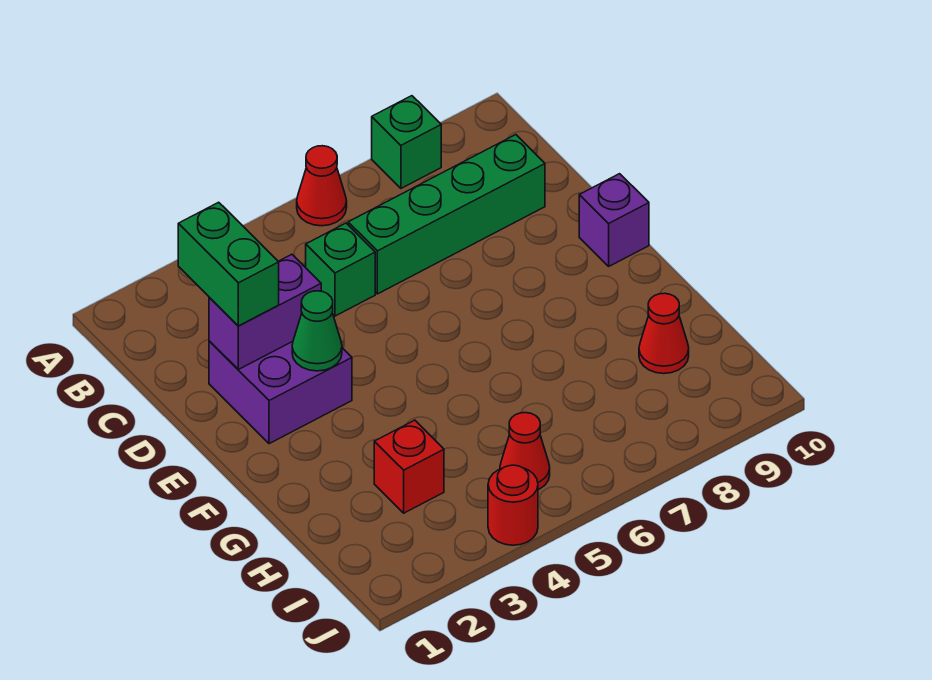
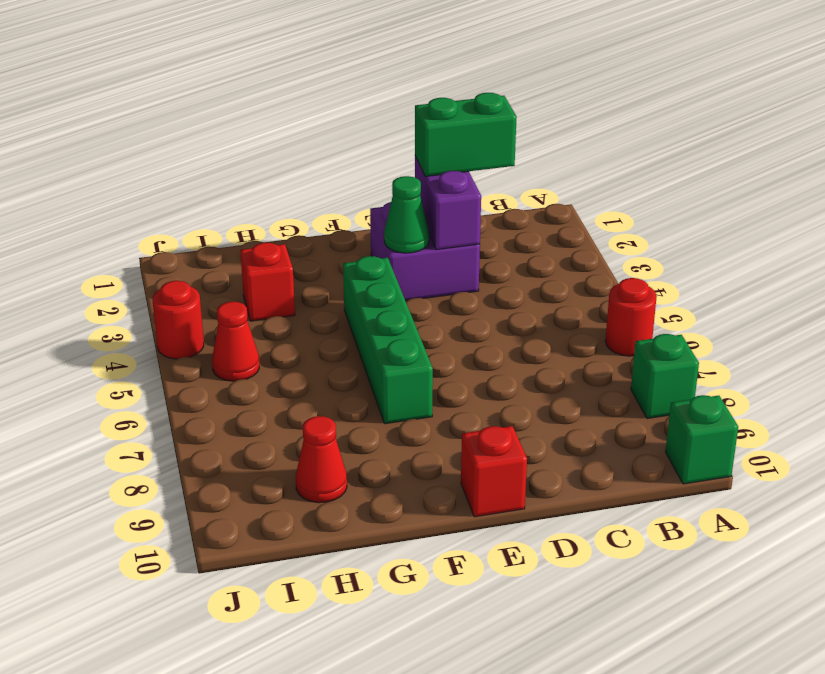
red cone A6 level 1 -> red round brick A6 level 1
green brick C5 level 1 -> green brick A10 level 1
green brick C6:C9 level 1 -> green brick F4:F7 level 1
purple brick E10 level 1 -> red brick E10 level 1

